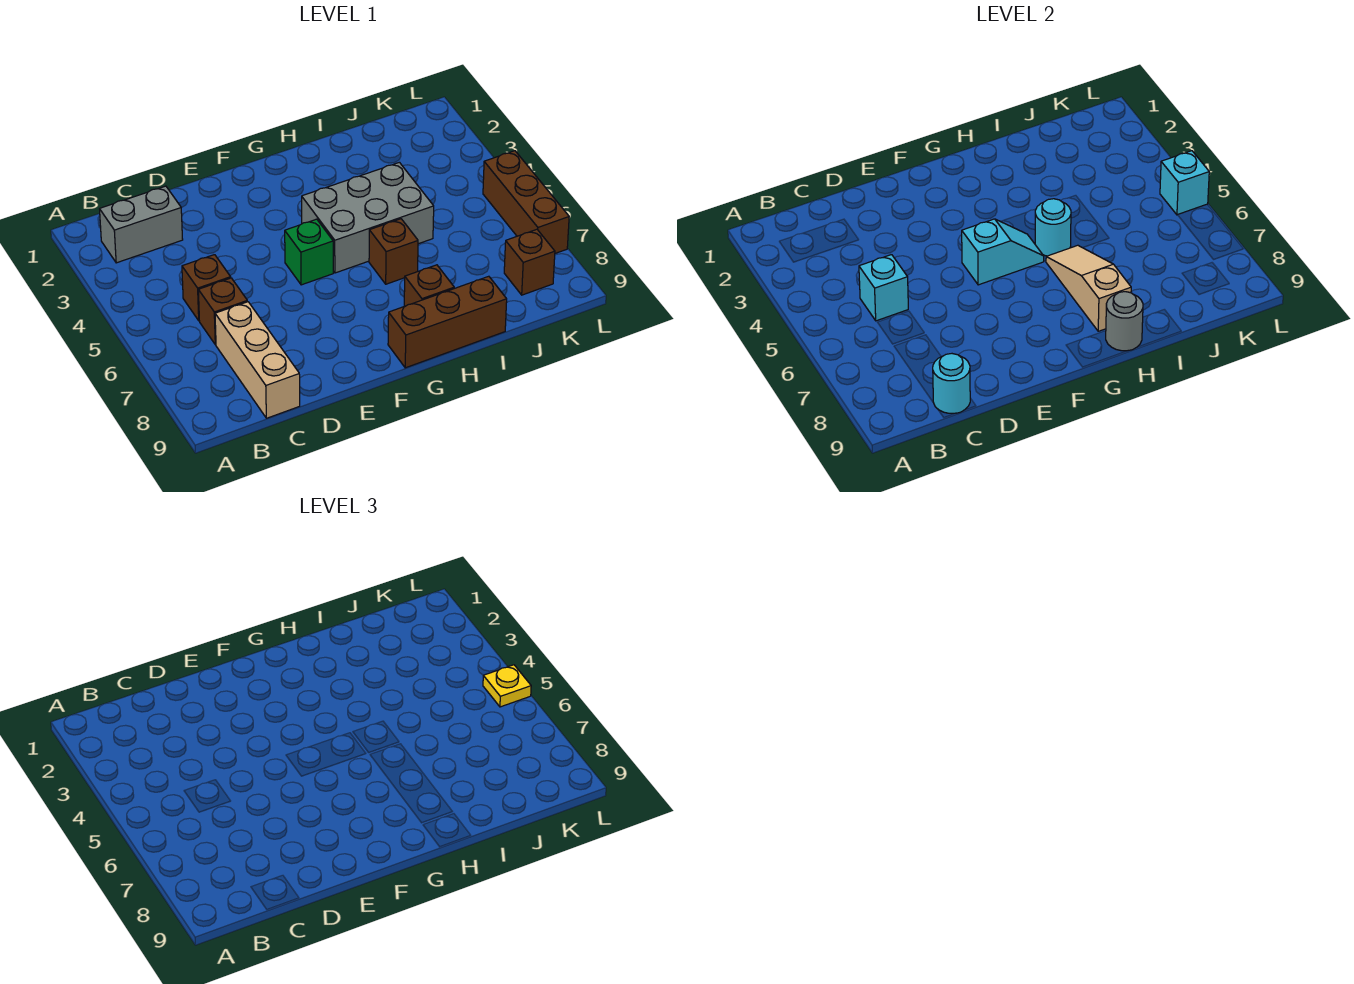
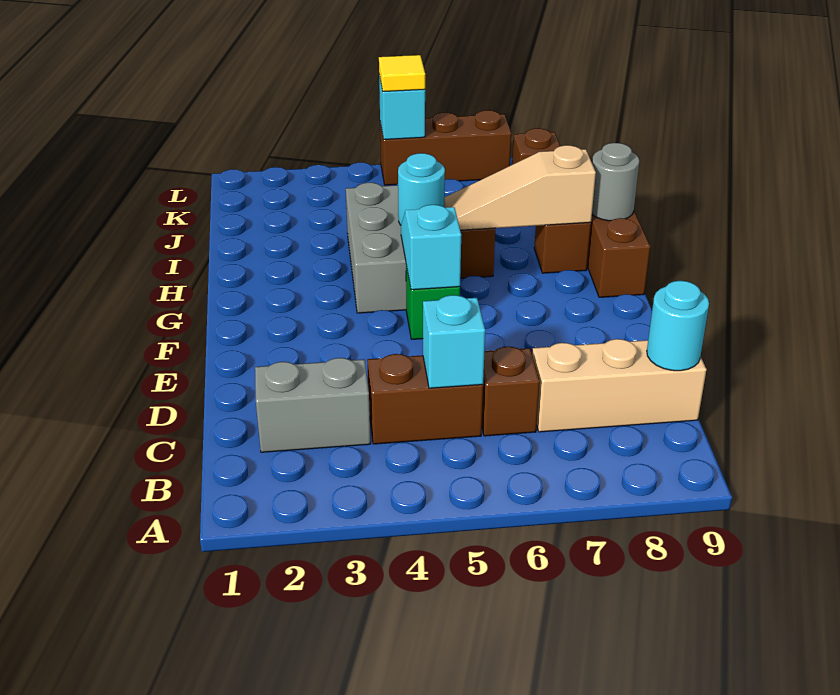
grey brick B2:C2 level 1 -> grey brick C2:C3 level 1
brown brick C5 level 1 -> brown brick C4:C5 level 1
yellow plate L5 level 3 -> yellow tile L5 level 3

